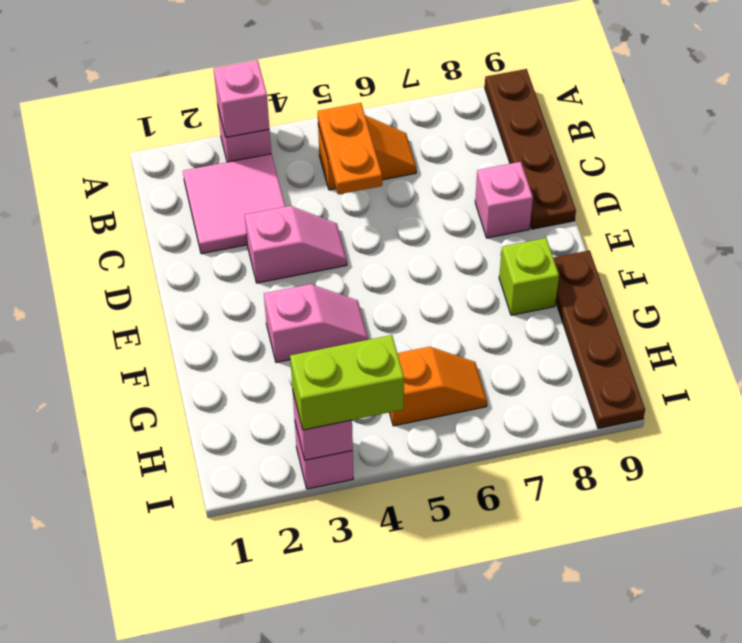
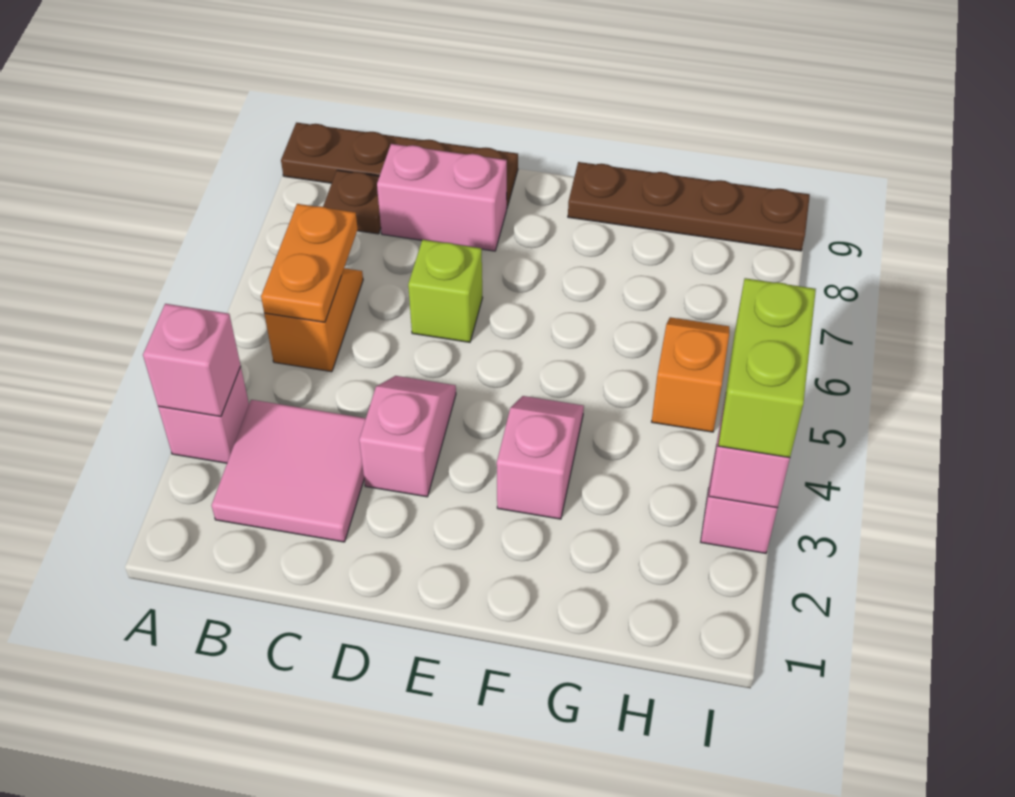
orange plate B5:C5 level 2 -> orange plate B5:B6 level 2
none -> brown plate B8 level 1
pink brick D8 level 1 -> pink brick C8:D8 level 1
lime brick F8 level 1 -> lime brick D6 level 1

